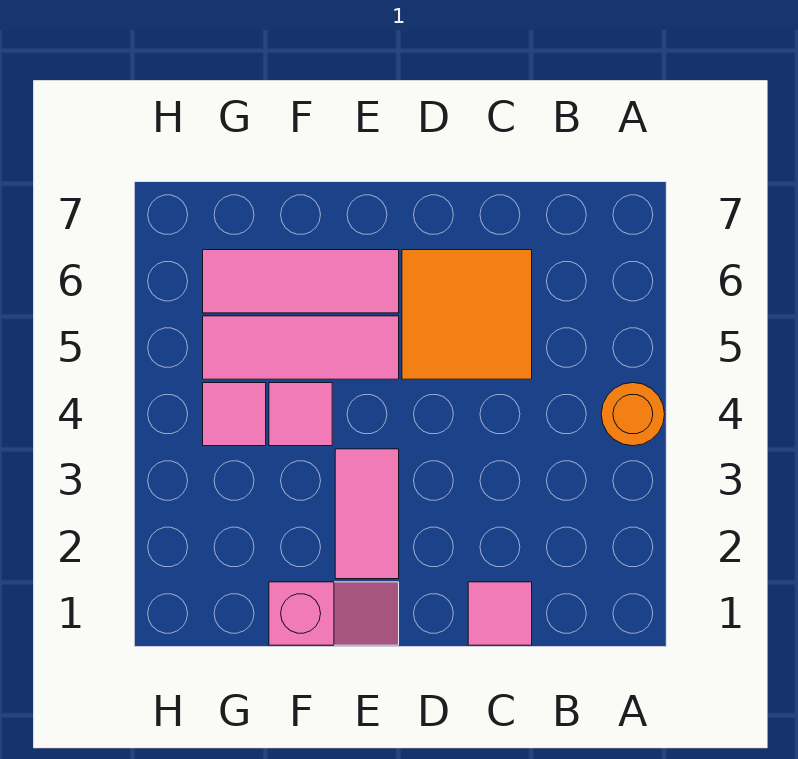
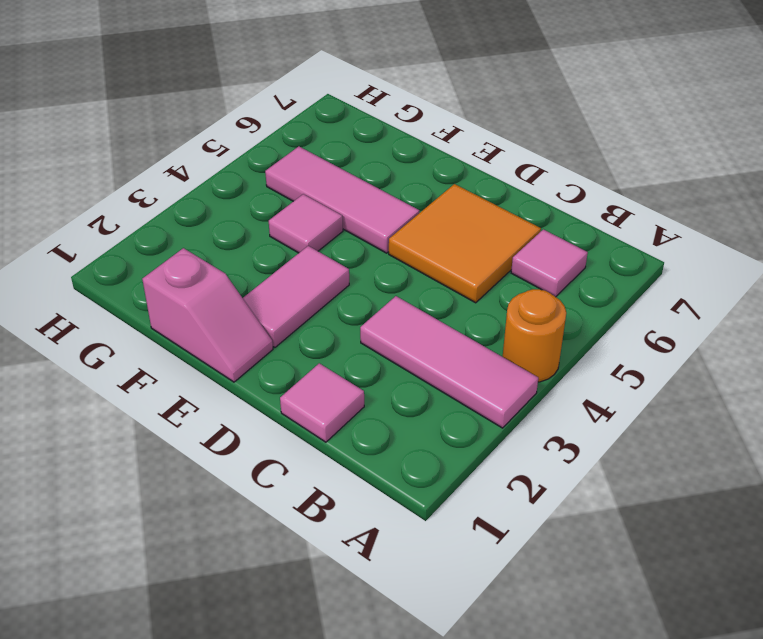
pink tile E6:G6 level 1 -> pink tile A3:C3 level 1
pink tile G4 level 1 -> pink tile B6 level 1

